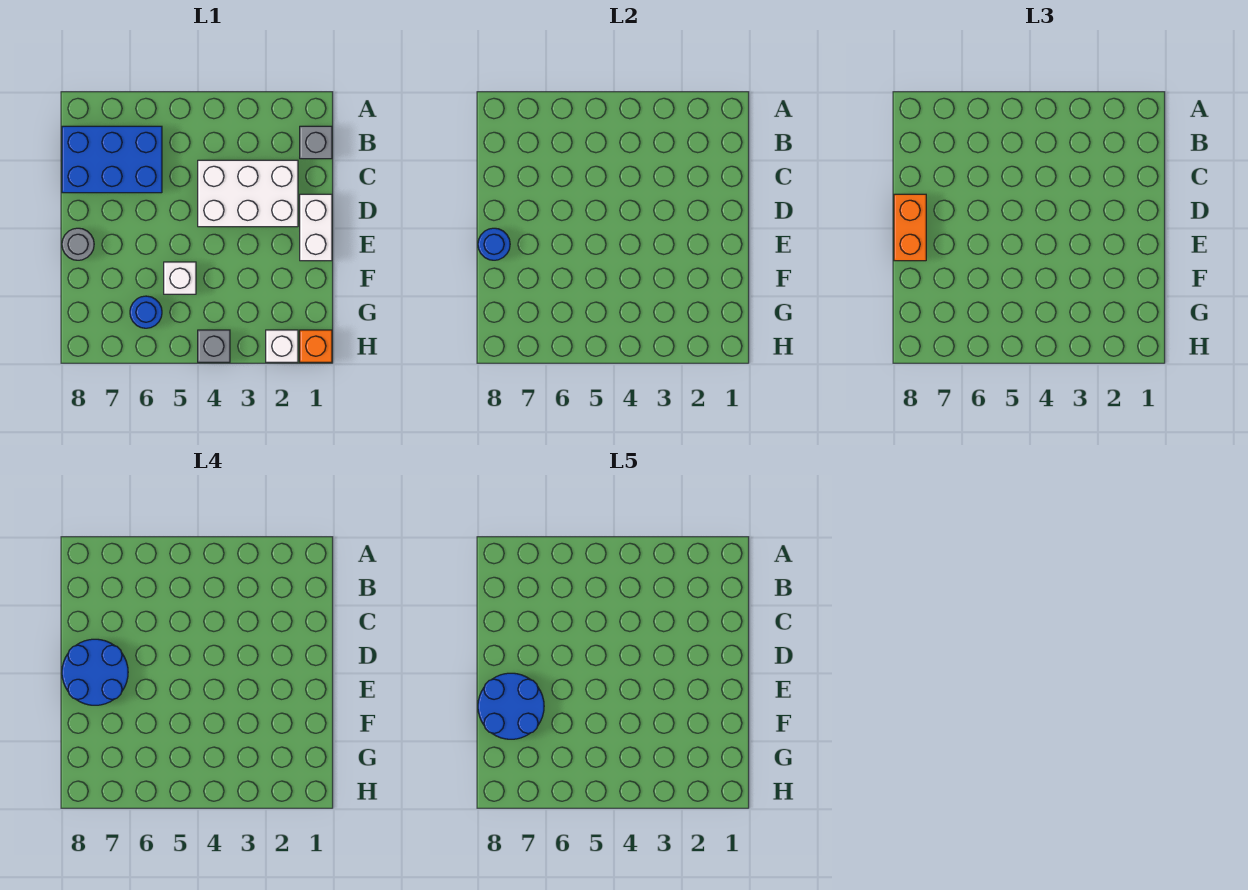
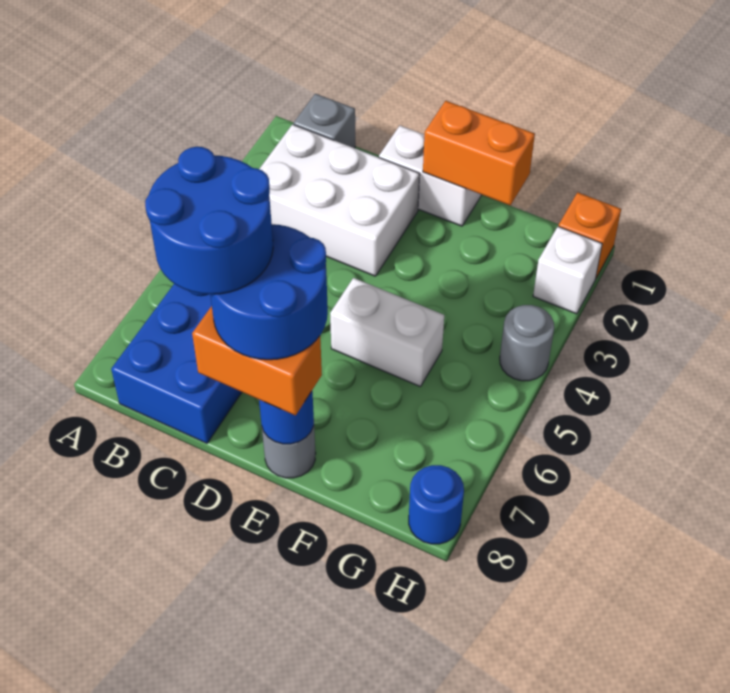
white brick C2:D4 level 1 -> white brick B2:D3 level 1
none -> orange brick E1:F1 level 2
blue round brick E7:F8 level 5 -> blue round brick C7:D8 level 5
white brick F5 level 1 -> white brick E5:F5 level 1
blue round brick G6 level 1 -> blue round brick H8 level 1
grey brick H4 level 1 -> grey round brick H4 level 1

